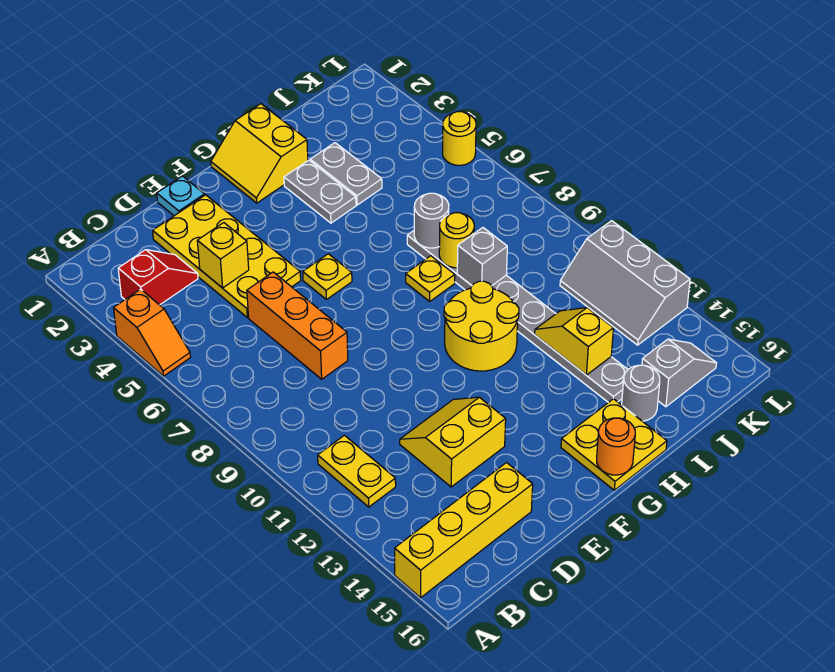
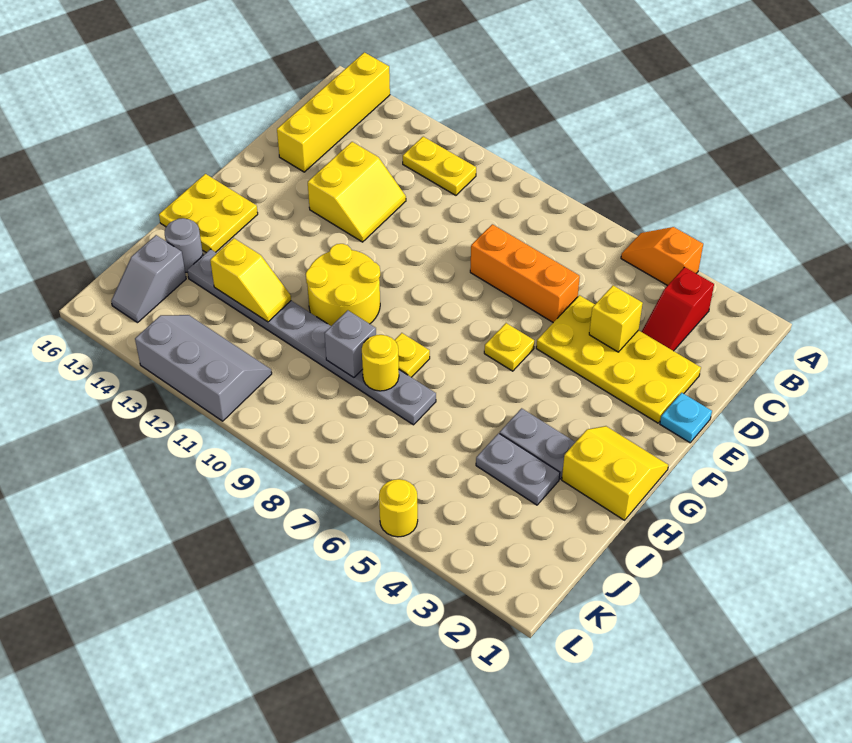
orange round brick G16 level 2 -> none
grey round brick I7 level 2 -> none

